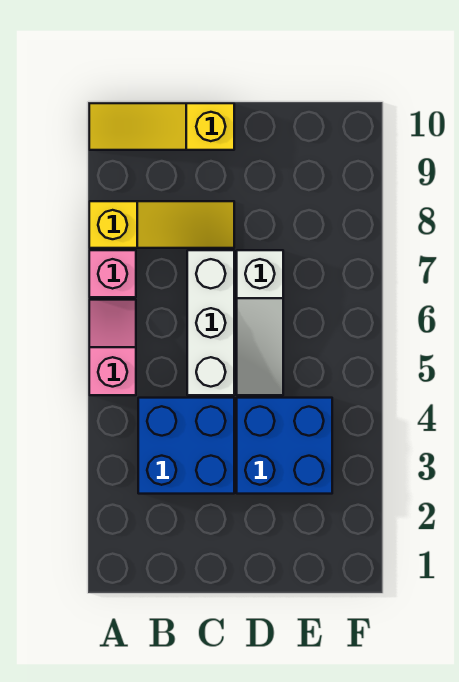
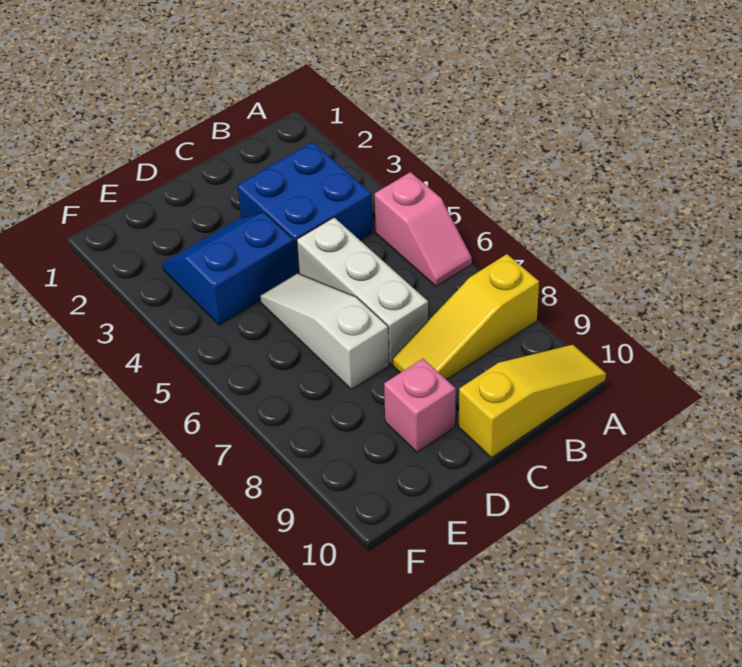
pink brick A7 level 1 -> pink brick D9 level 1
blue brick D3:E4 level 1 -> blue slope D3:E4 level 1 top 4

